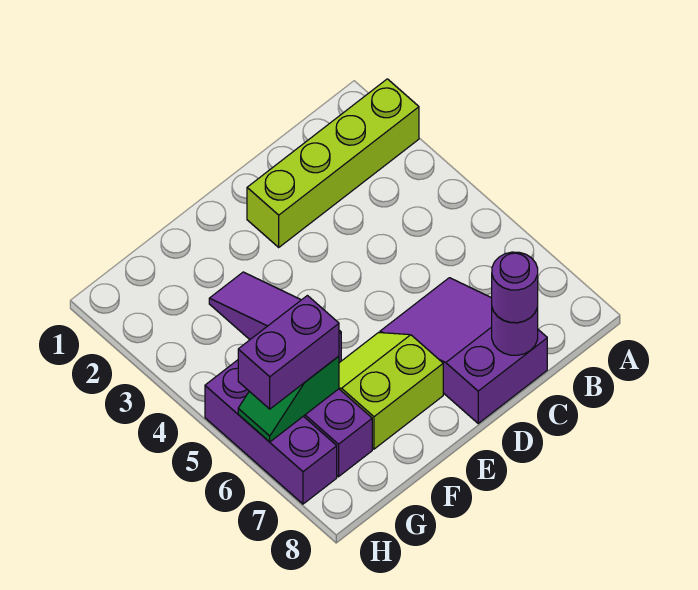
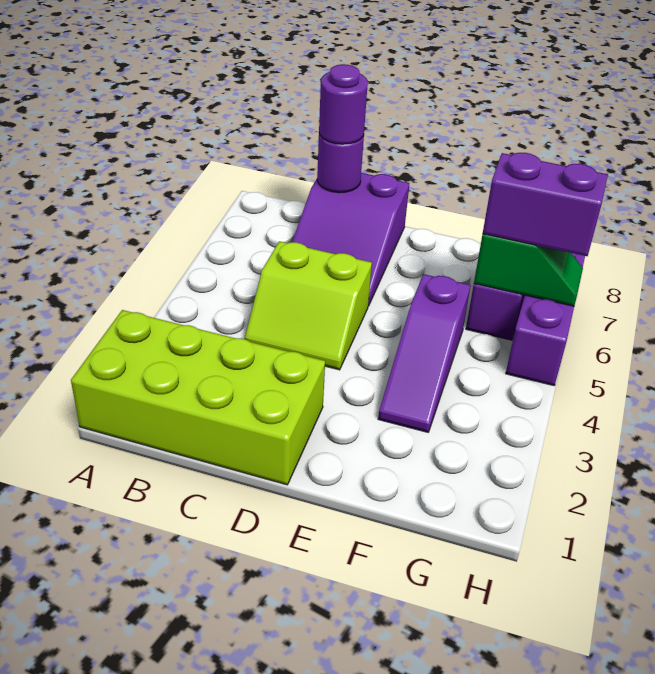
lime brick A2:D2 level 1 -> lime brick A1:D2 level 1
lime slope E6:F7 level 1 top 7 -> lime slope C4:D5 level 1 top 5

